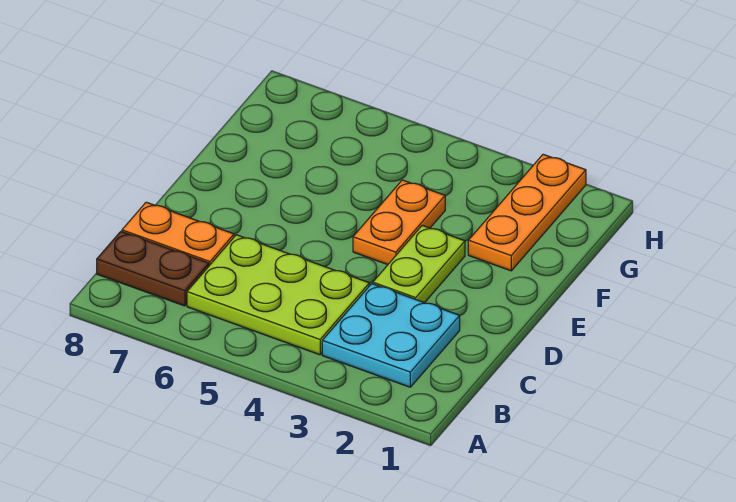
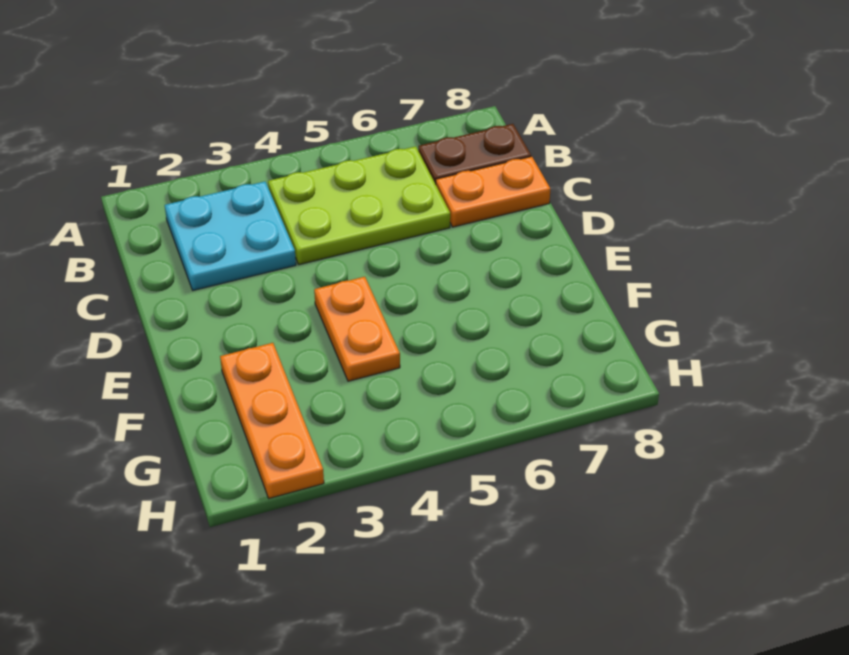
lime plate D3:E3 level 1 -> none

